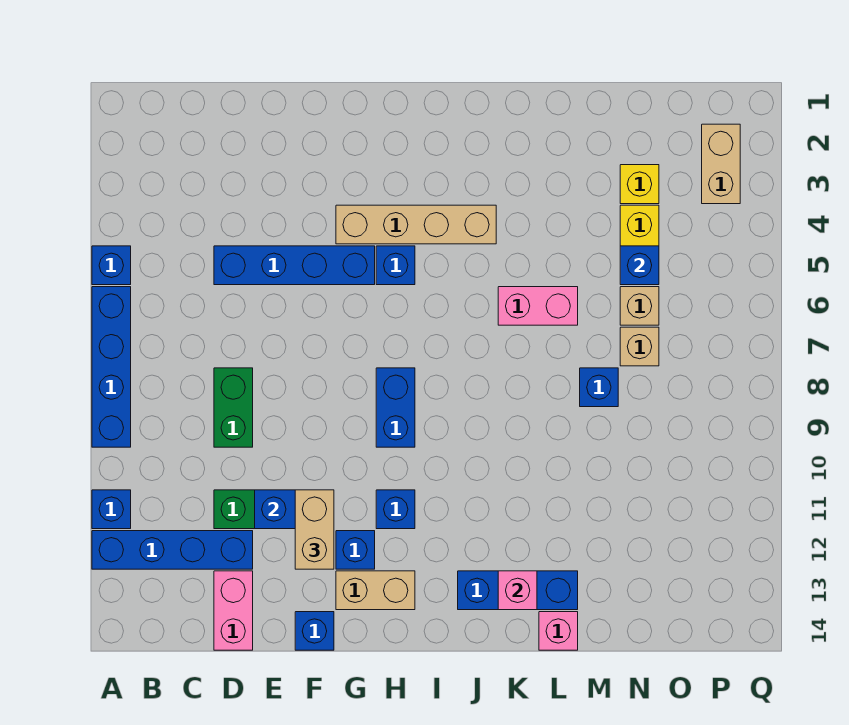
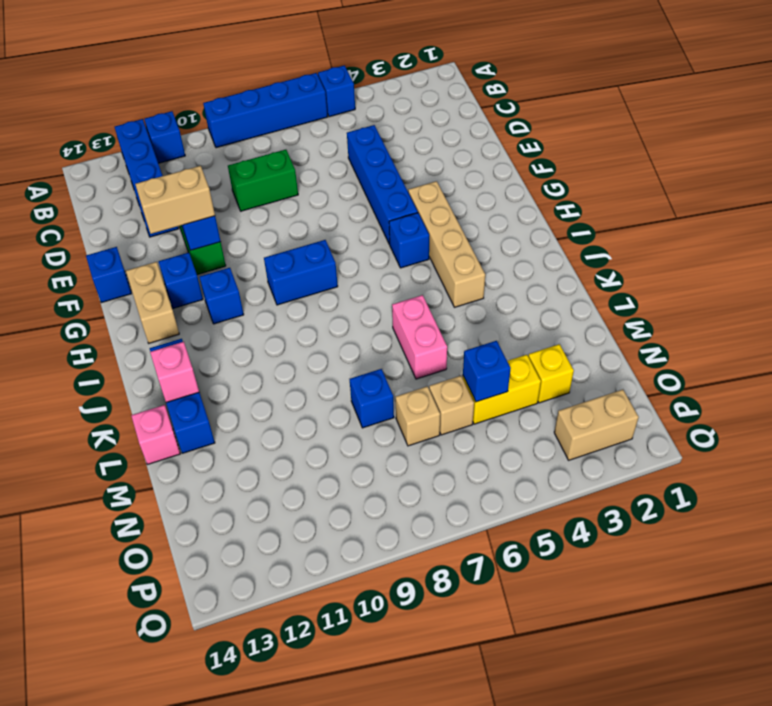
pink brick D13:D14 level 1 -> none

